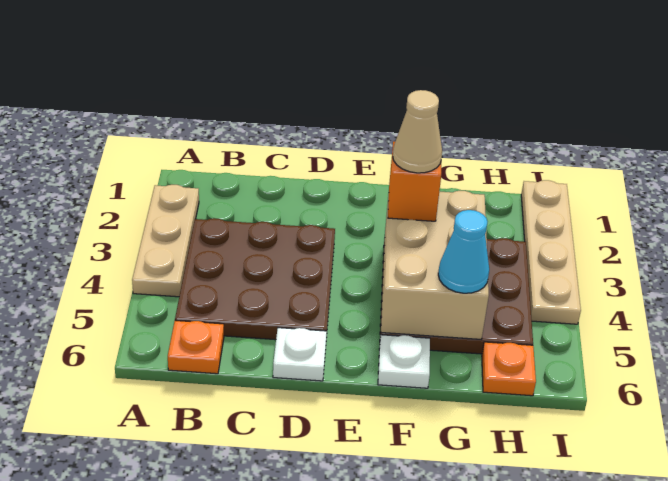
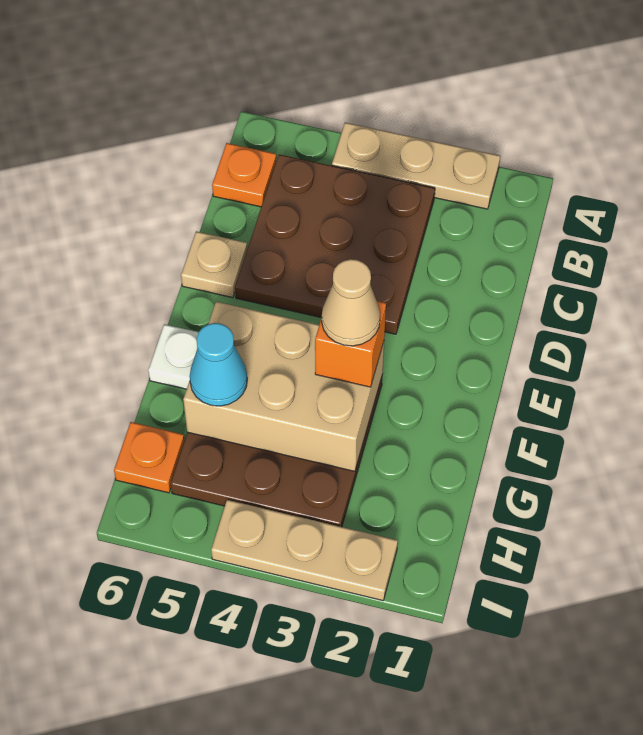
white plate D6 level 1 -> tan plate D6 level 1
tan plate I1:I4 level 1 -> tan plate I2:I4 level 1

